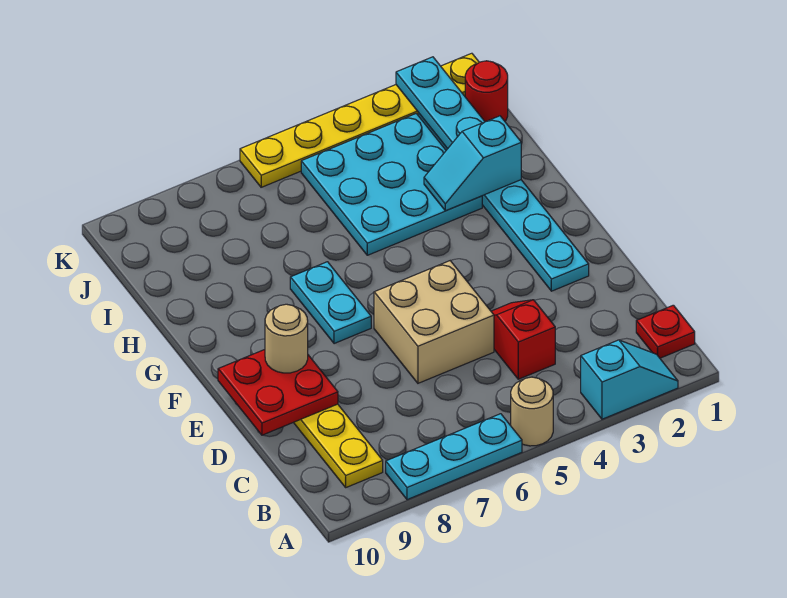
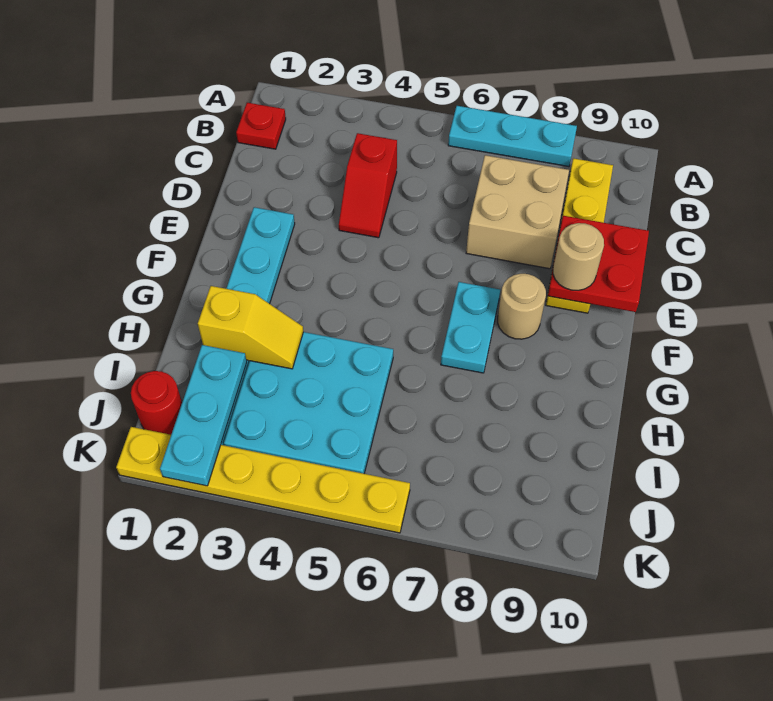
cyan slope A2:A3 level 1 top 3 -> none
tan round brick A5 level 1 -> tan round brick F8 level 1
tan brick D5:E6 level 1 -> tan brick C7:D8 level 1
cyan slope H2:H3 level 2 top 2 -> yellow slope H2:H3 level 2 top 2

